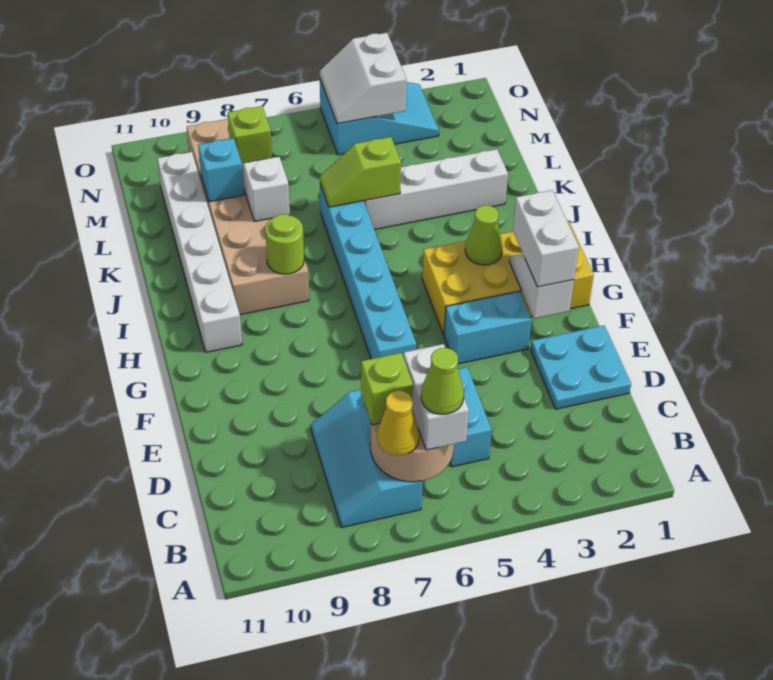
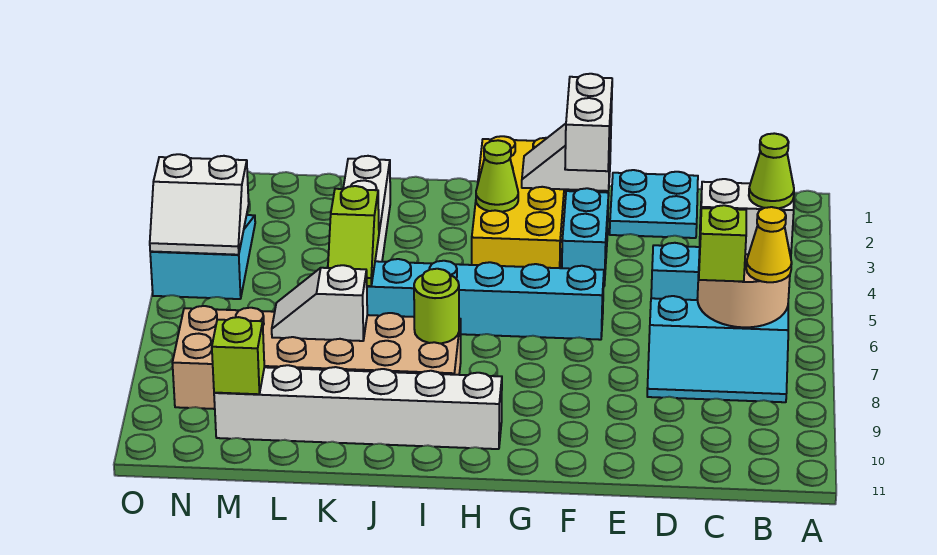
white brick F2:G2 level 3 -> white brick F2:F3 level 3
cyan brick L9 level 2 -> none
lime brick M8 level 2 -> lime brick M10 level 2

